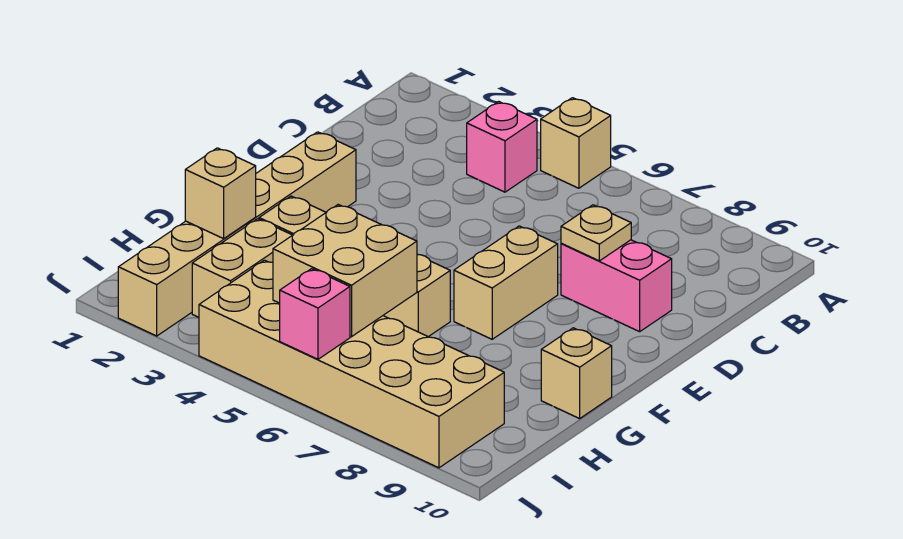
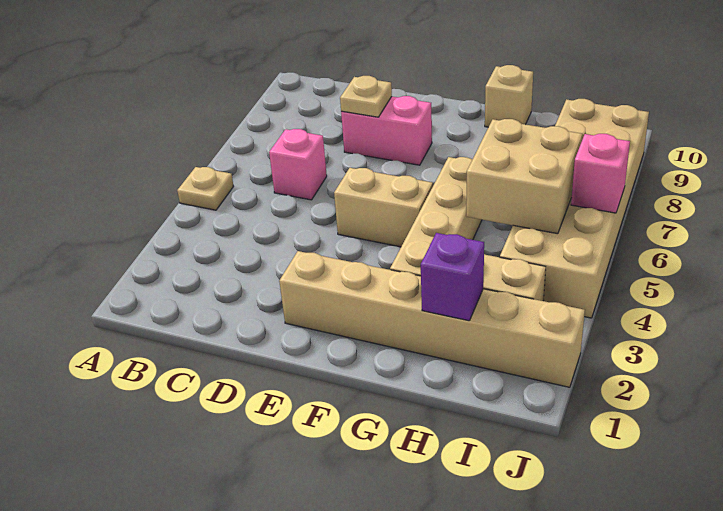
tan brick A5 level 1 -> tan plate A5 level 1
pink brick B4 level 1 -> pink brick C6 level 1
pink brick D8:D9 level 1 -> pink brick D8:E8 level 1
tan brick E7:F7 level 1 -> tan brick E5:F5 level 1
tan brick H2 level 2 -> purple brick H2 level 2

